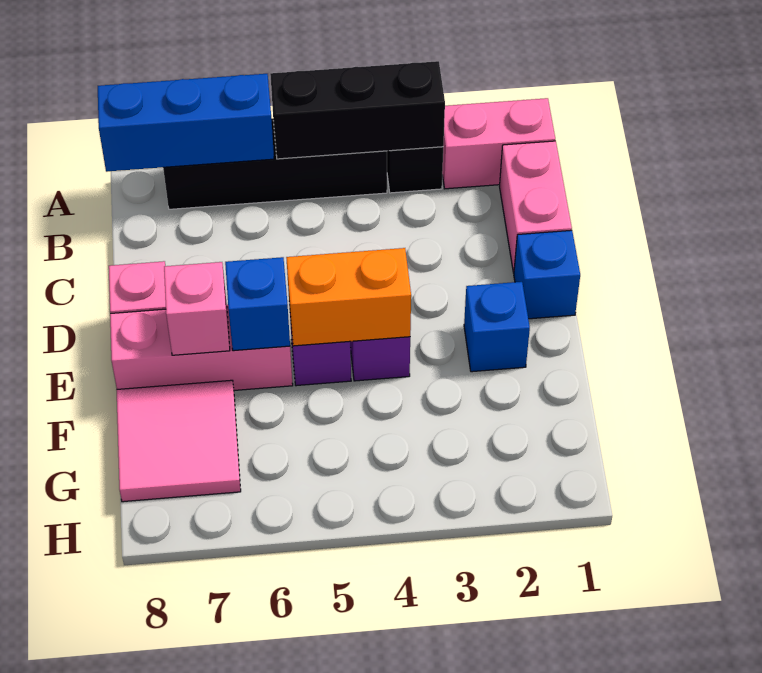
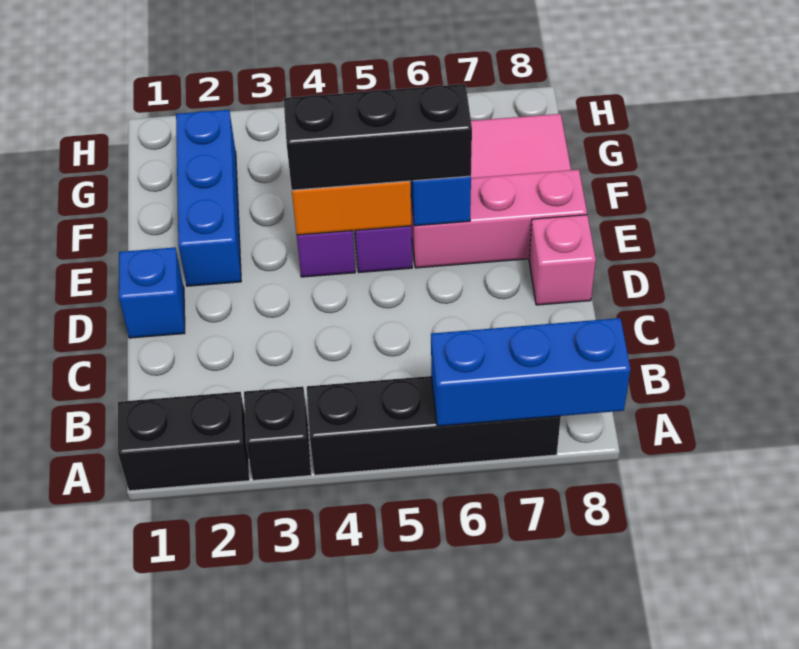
pink brick A1:A2 level 1 -> black brick A1:A2 level 1
black brick A3:A5 level 2 -> black brick E4:E6 level 3
pink brick B1:C1 level 1 -> none
blue brick E2 level 1 -> blue brick E2:G2 level 1
pink brick E7 level 2 -> none

